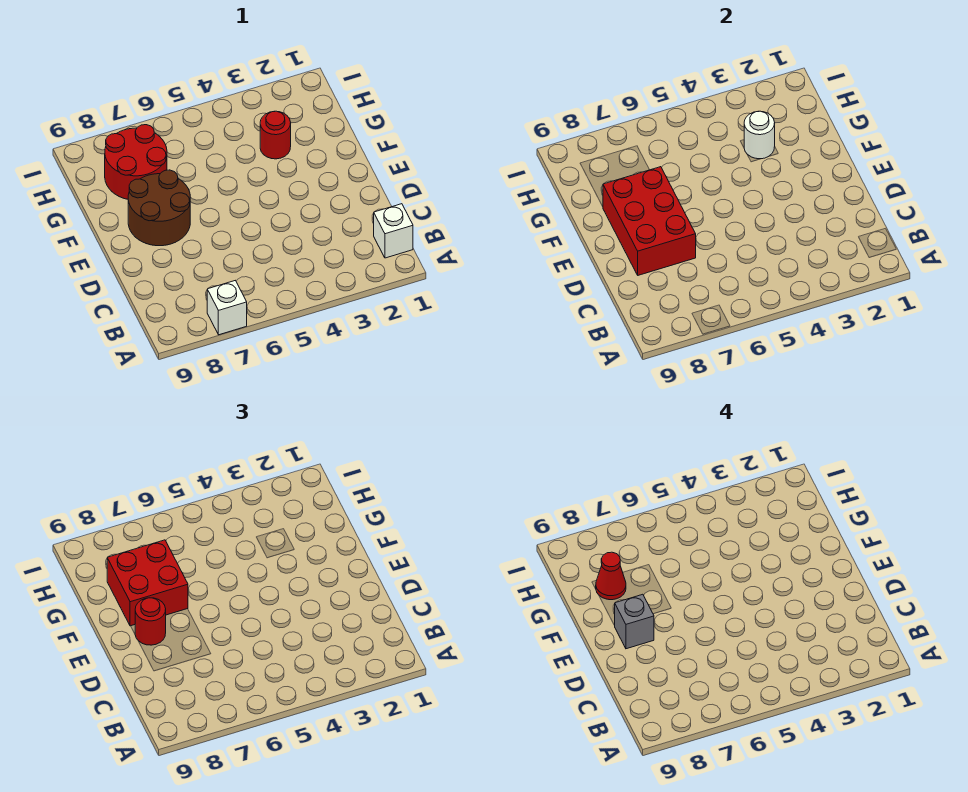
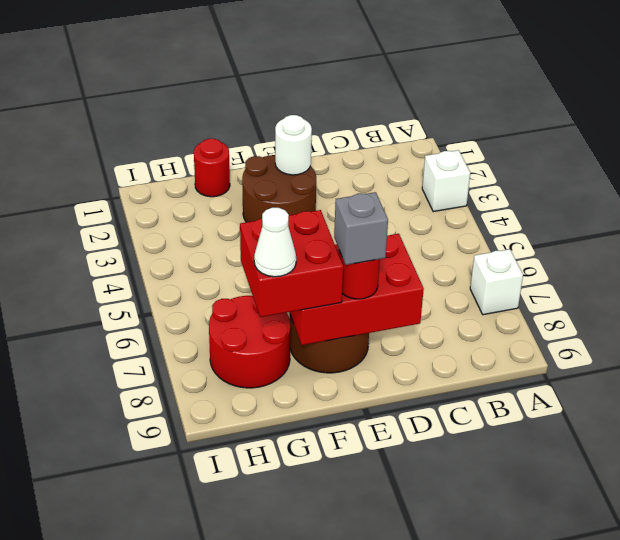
white brick B1 level 1 -> white brick A3 level 1
none -> brown round brick E2:F3 level 1
red round brick G3 level 1 -> red round brick G1 level 1
white round brick G3 level 2 -> white round brick E2 level 2
red cone G8 level 4 -> white cone G8 level 4

